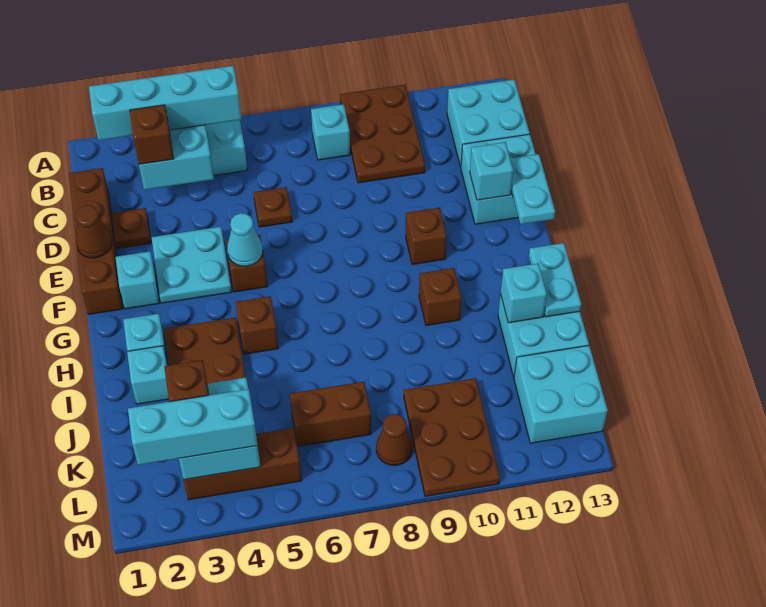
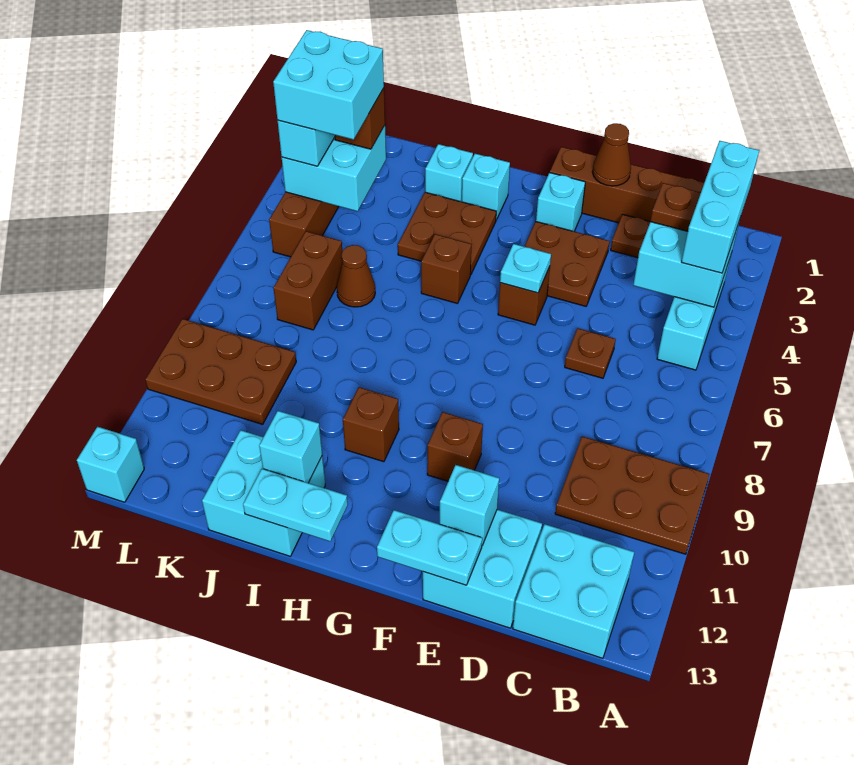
cyan brick B2:B5 level 3 -> cyan brick B2:B4 level 3
cyan brick B8 level 1 -> cyan brick M13 level 1
brown brick C3 level 3 -> brown plate C3 level 3
cyan plate E3:F4 level 1 -> brown plate E3:F4 level 1
cyan cone F5 level 2 -> cyan plate F5 level 2
cyan brick K12:L13 level 1 -> cyan brick K3:L4 level 4
brown cone L8 level 1 -> brown cone J6 level 1

